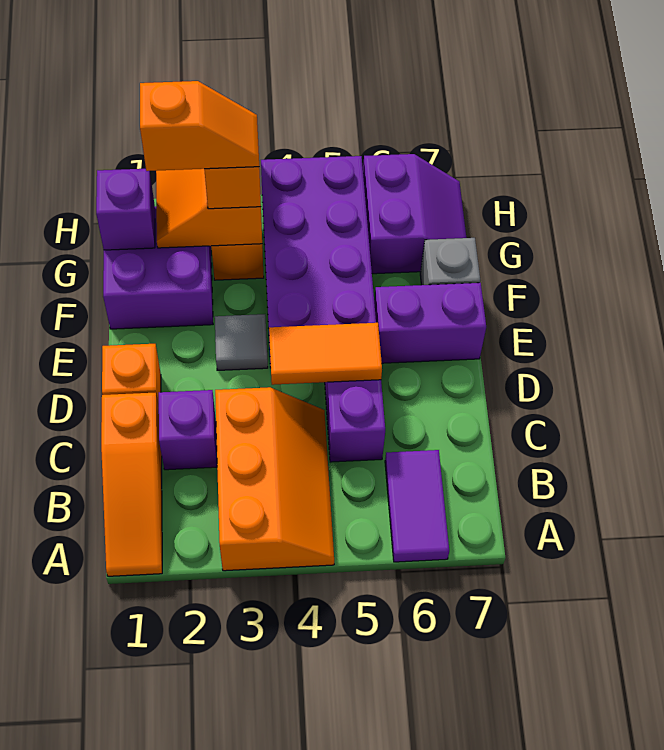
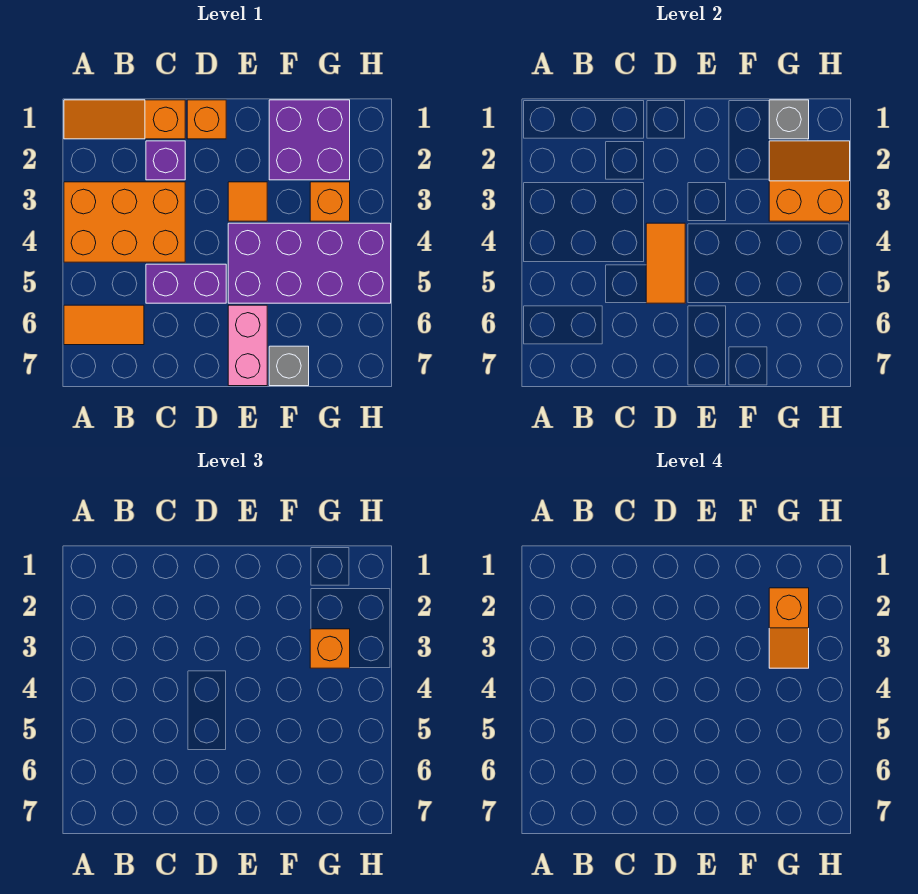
orange slope A3:C4 level 1 top 3 -> orange brick A3:C4 level 1
purple tile A6:B6 level 1 -> orange tile A6:B6 level 1
grey tile E3 level 1 -> orange tile E3 level 1
purple brick E6:E7 level 1 -> pink brick E6:E7 level 1
purple brick G1 level 2 -> grey brick G1 level 2
purple slope G6:H7 level 1 top 6 -> none

